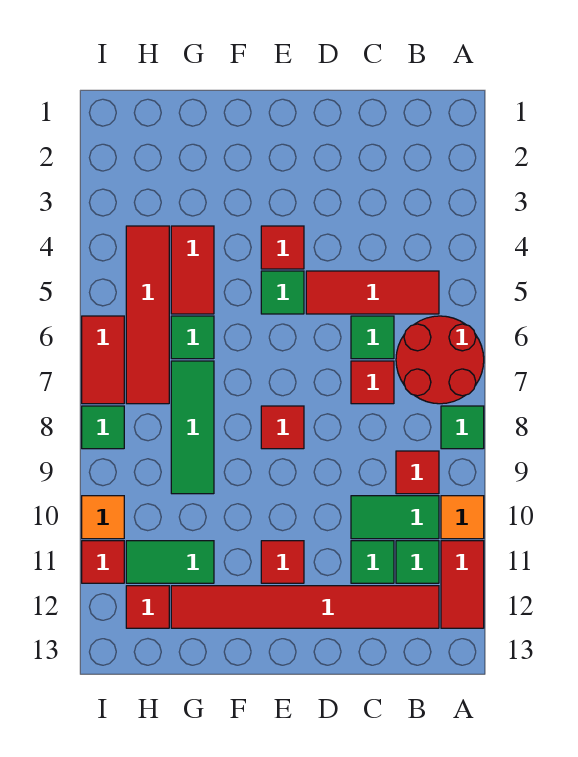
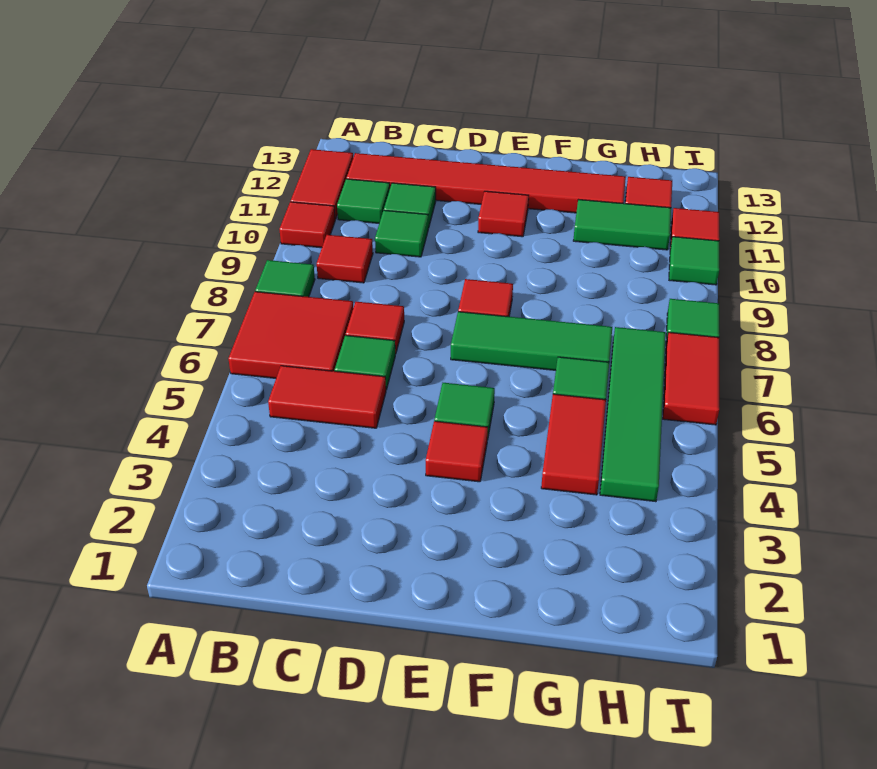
red round brick A6:B7 level 1 -> red tile A6:B7 level 1
orange tile A10 level 1 -> red tile A10 level 1
red tile B5:D5 level 1 -> red tile B5:C5 level 1
green tile B10:C10 level 1 -> green tile C10 level 1
green tile G7:G9 level 1 -> green tile E7:G7 level 1
red tile H4:H7 level 1 -> green tile H4:H7 level 1
orange tile I10 level 1 -> green tile I10 level 1

